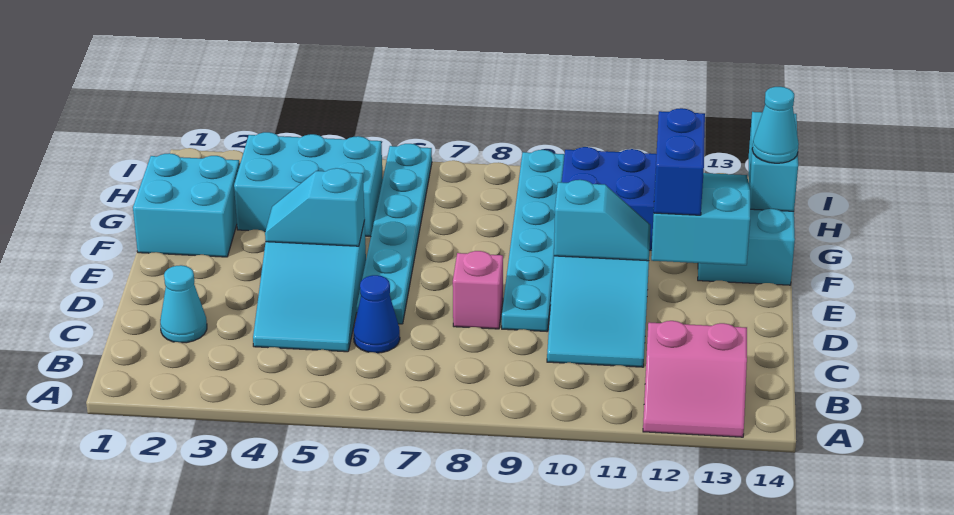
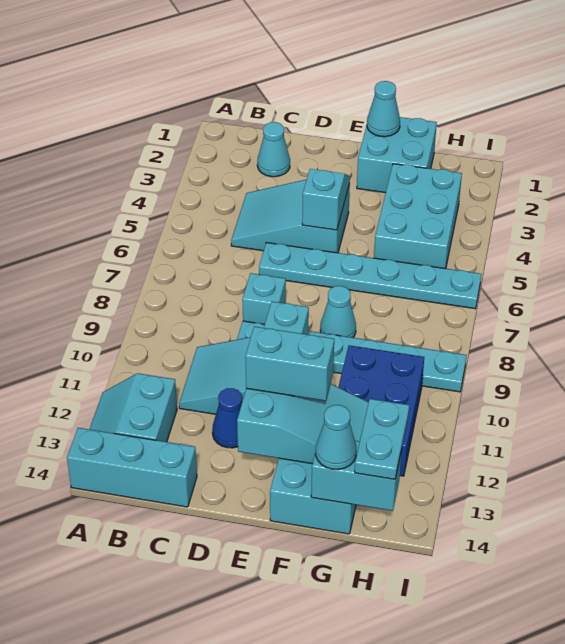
pink slope A12:B13 level 1 top B -> cyan slope A12:B13 level 1 top B
none -> cyan brick A14:C14 level 1
blue cone C6 level 1 -> blue cone D12 level 1
pink brick D8 level 1 -> cyan brick D8 level 1
blue brick E12:F12 level 3 -> cyan brick E12:F12 level 3
none -> cyan cone F1 level 2
none -> cyan cone F8 level 1
none -> cyan plate H13:H14 level 3

